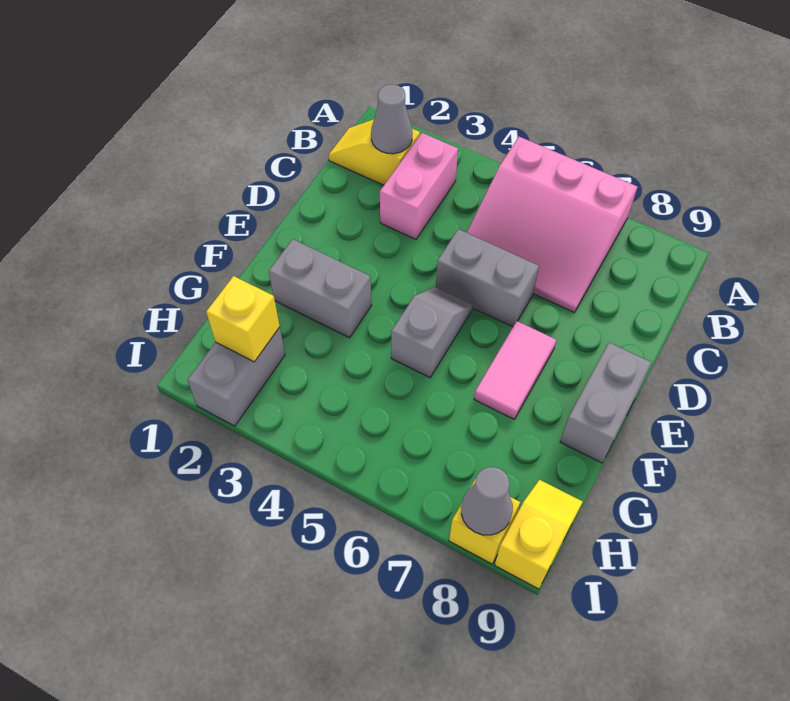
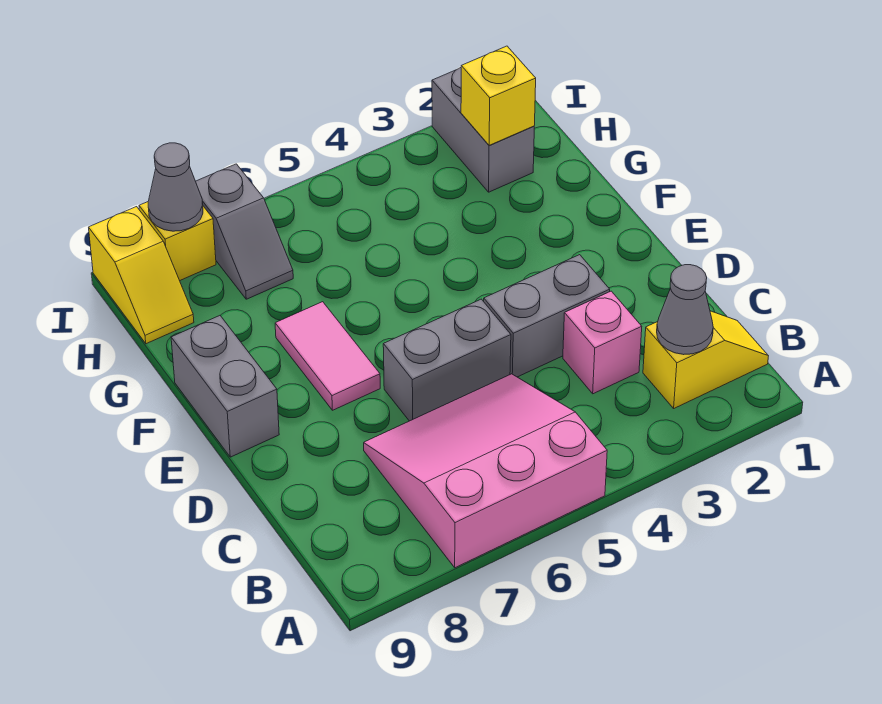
pink brick B3:C3 level 1 -> pink brick C3 level 1
grey slope E5:F5 level 1 top F -> grey slope H7:I7 level 1 top I
grey brick F2:F3 level 1 -> grey brick D3:D4 level 1

